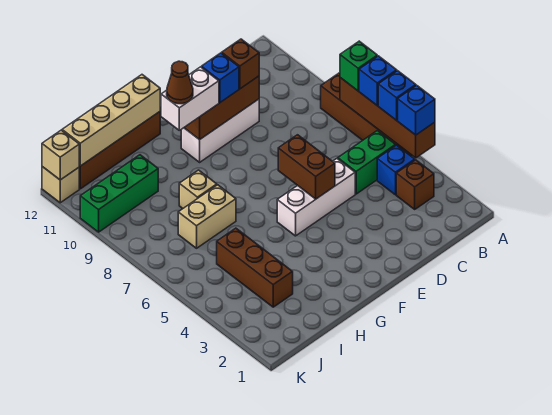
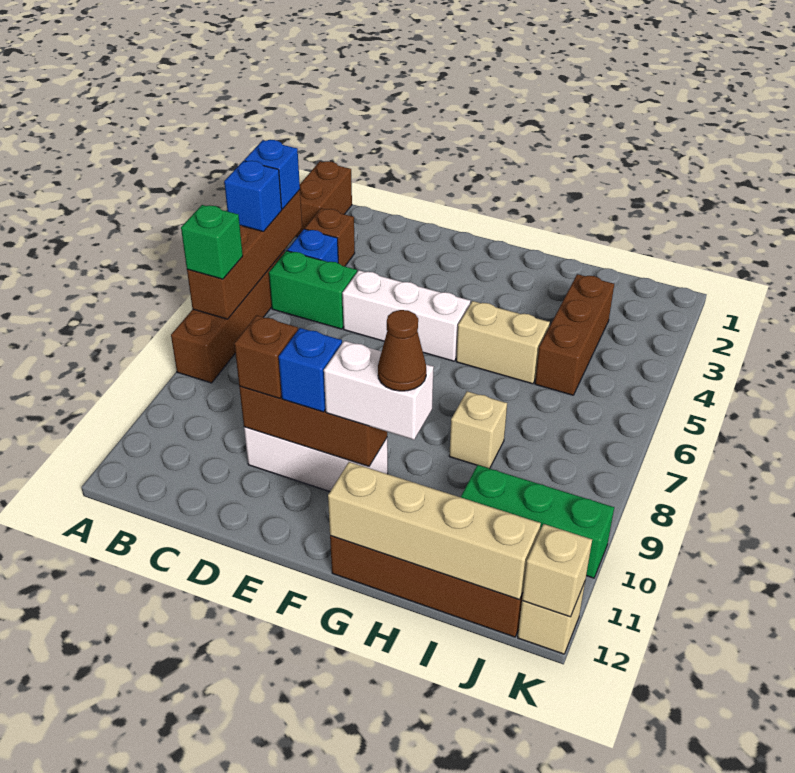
blue brick A6 level 3 -> none
brown brick E5:E6 level 2 -> brown brick A1:A2 level 1
tan brick H7:I7 level 1 -> tan brick G5:H5 level 1

